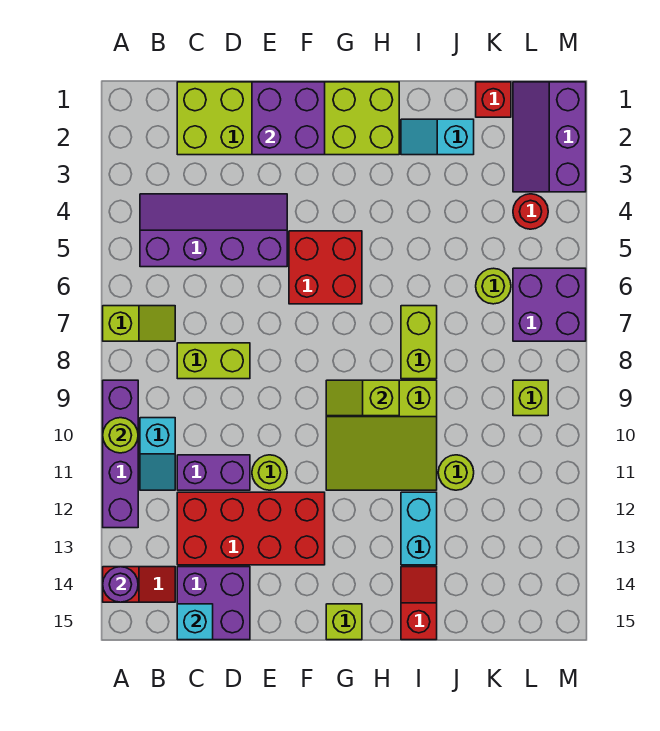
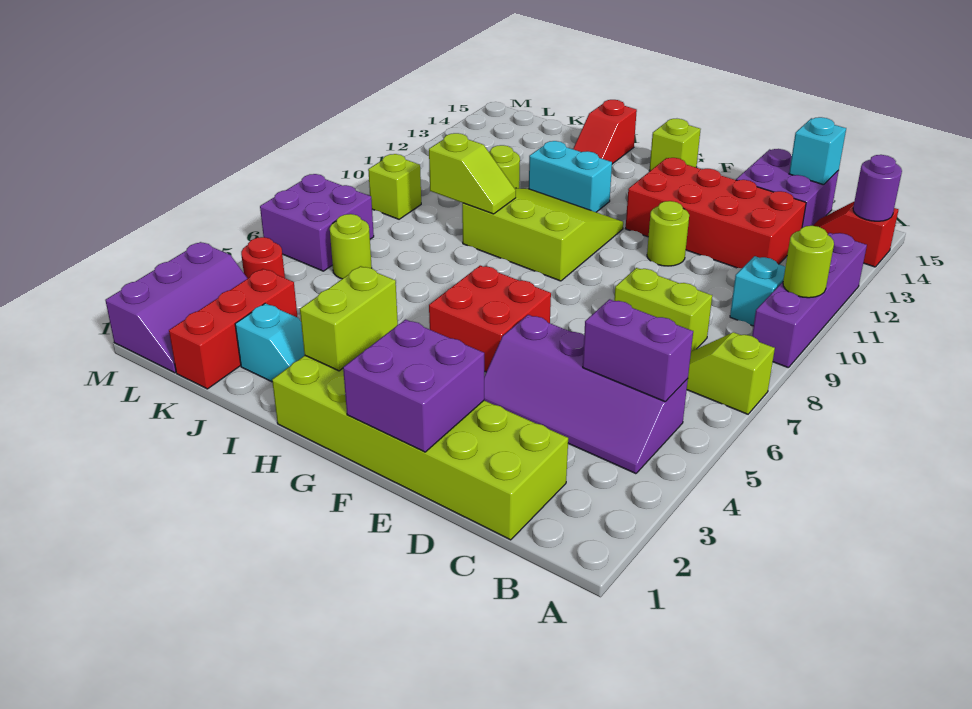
purple brick C11:D11 level 1 -> purple brick B5:C5 level 2
lime slope G9:H9 level 2 top H -> lime slope I9:J9 level 2 top J
lime brick I7:I8 level 1 -> lime brick H2:H3 level 2
cyan brick I12:I13 level 1 -> cyan brick H12:I12 level 1
red brick K1 level 1 -> red brick K1:K3 level 1

